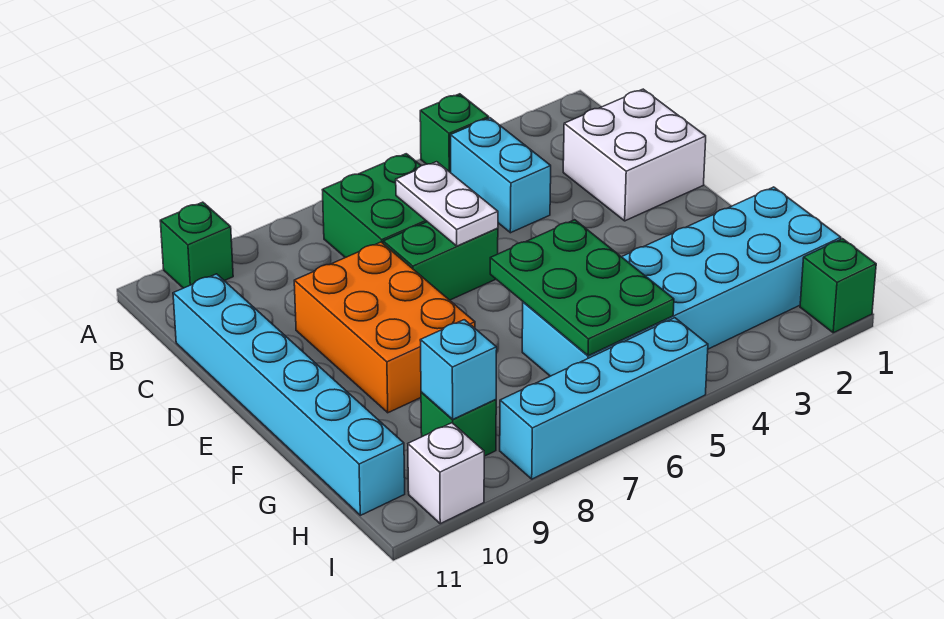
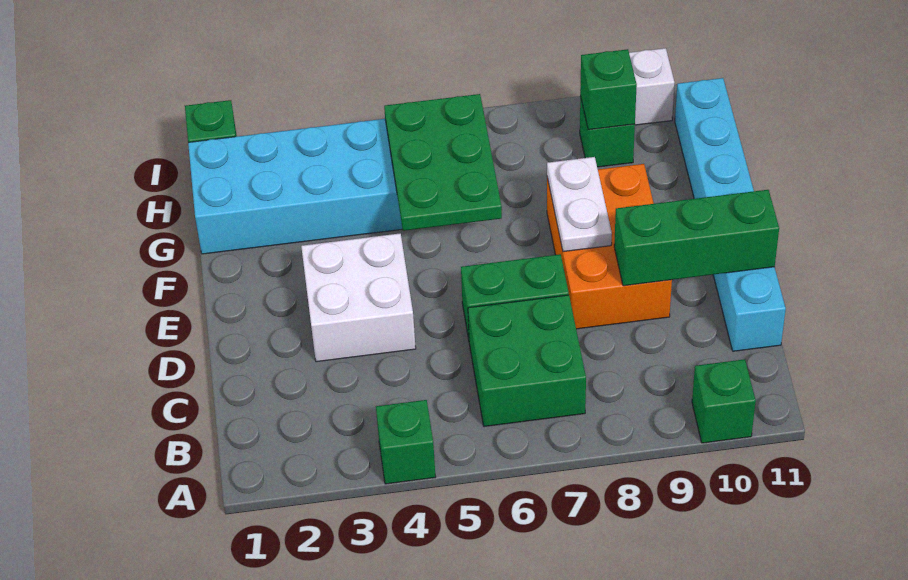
cyan brick B4:C4 level 1 -> none
white brick C1:D2 level 1 -> white brick D3:E4 level 1
white plate C6:D6 level 2 -> white plate E8:F8 level 2
none -> green brick D9:D11 level 2
cyan brick H9 level 2 -> green brick H9 level 2
cyan brick I5:I8 level 1 -> none

